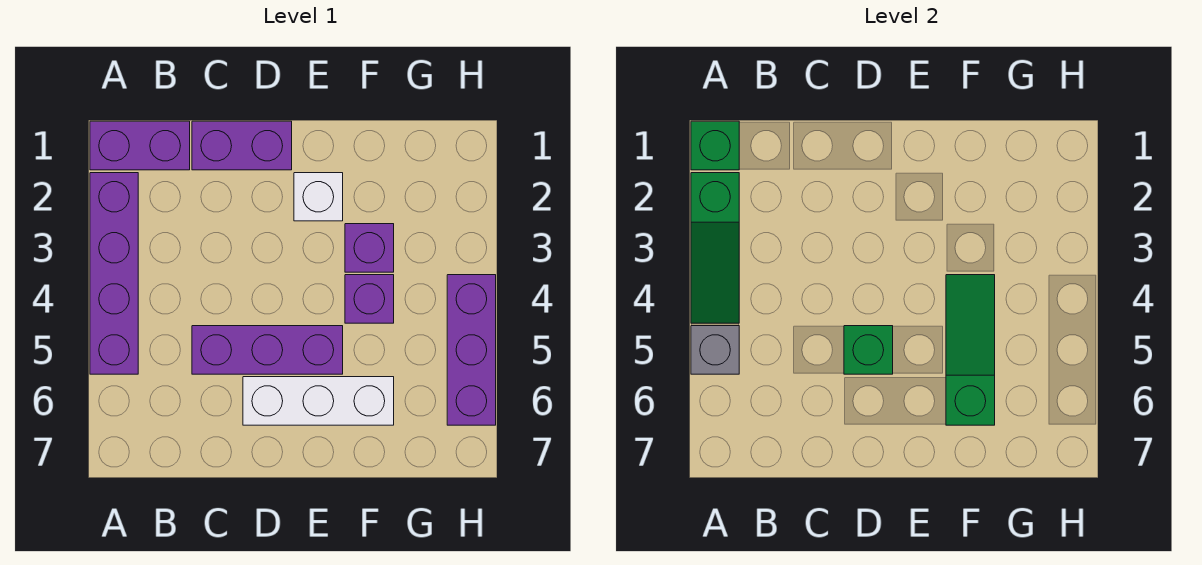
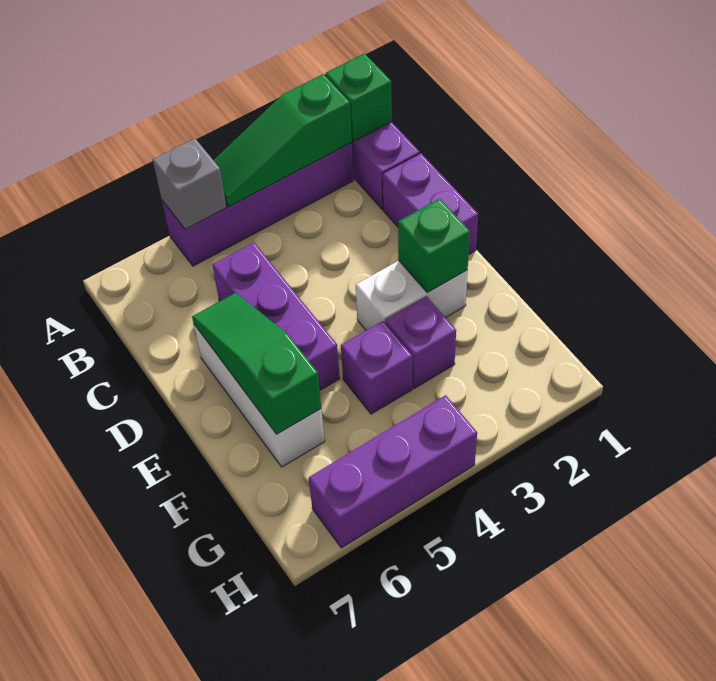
green brick D5 level 2 -> green brick E2 level 2
white brick E2 level 1 -> white brick E2:E3 level 1
green slope F4:F6 level 2 top 6 -> green slope D6:F6 level 2 top F

